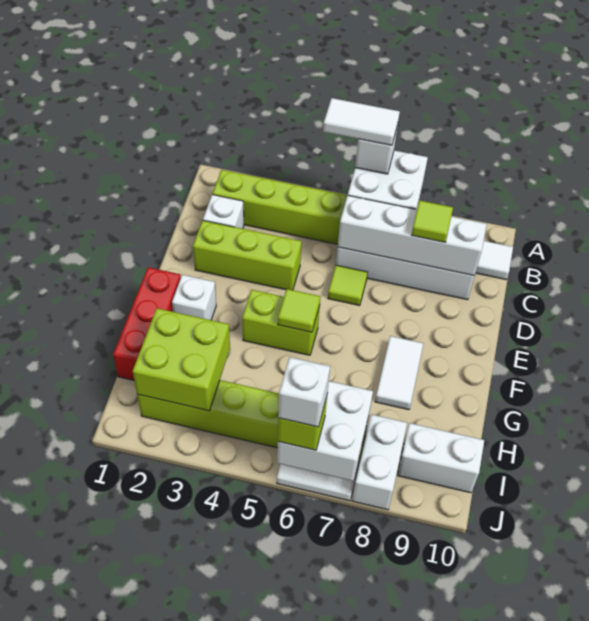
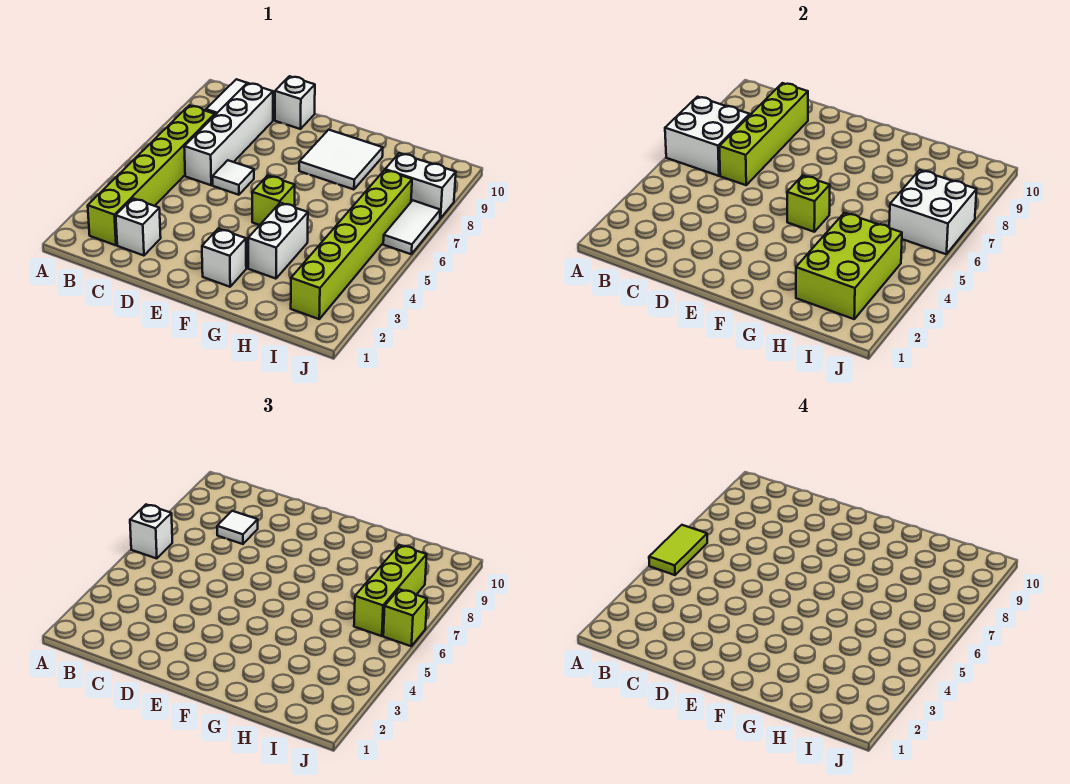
white tile A5:A6 level 4 -> lime tile A5:A6 level 4
white brick C6:C9 level 2 -> lime brick C6:C9 level 2
lime tile C8 level 3 -> white tile C8 level 3
lime brick D2:D4 level 1 -> lime brick I6:I8 level 3
lime tile D6 level 1 -> white tile D6 level 1
red brick F1:H1 level 1 -> none
lime brick F4:F5 level 1 -> lime brick F5 level 1
lime tile F5 level 2 -> lime brick F5 level 2
white tile F8:G8 level 1 -> white tile F8:G9 level 1
lime brick H2:I3 level 2 -> lime brick H2:I4 level 2
white brick I9:I10 level 1 -> white brick G3:G4 level 1
white brick J6 level 4 -> white brick D10 level 1

